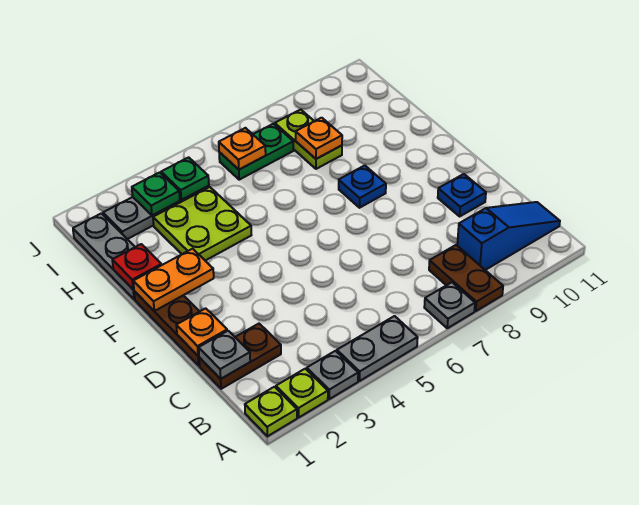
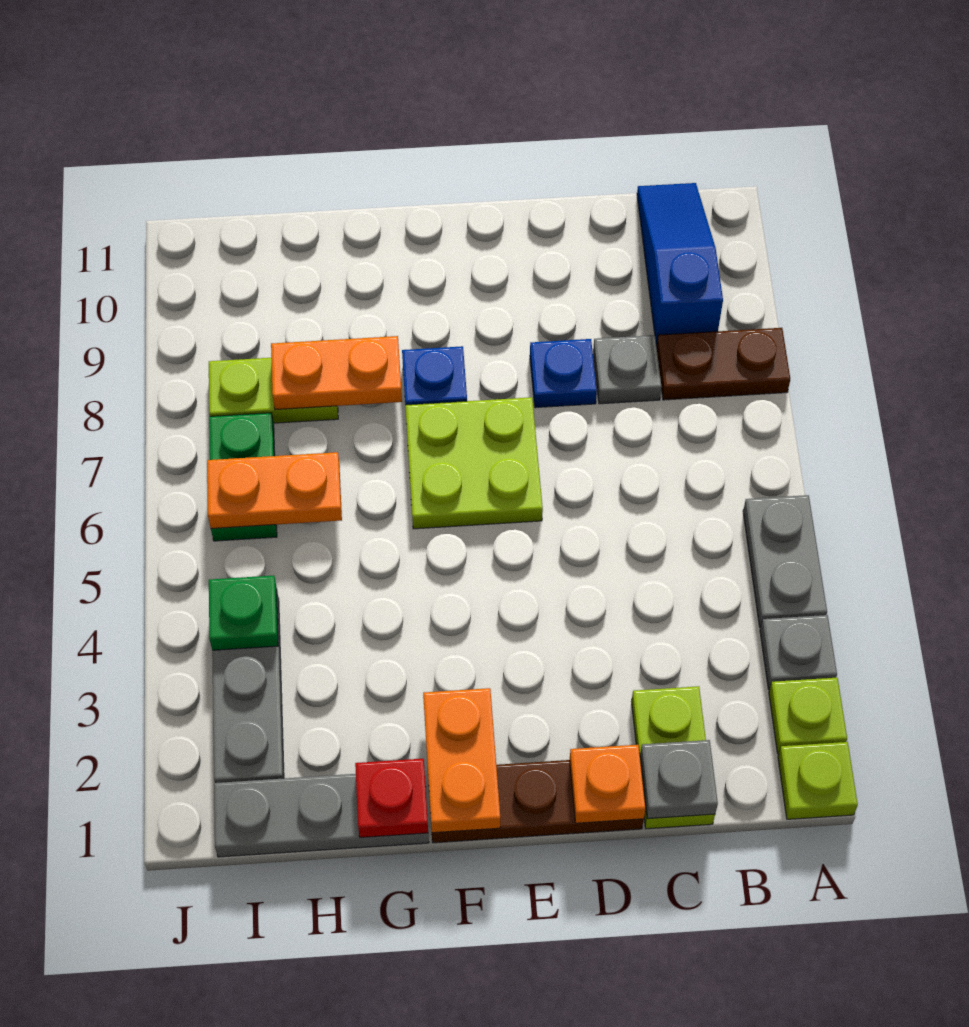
grey plate A7 level 1 -> grey plate C8 level 1
brown plate C1:C2 level 1 -> lime plate C1:C2 level 1
blue plate D10 level 1 -> blue plate D8 level 1
lime plate G3:H4 level 1 -> lime plate E6:F7 level 1
orange plate H8 level 2 -> orange plate G8:H8 level 2
green plate I3 level 2 -> none
orange plate I6 level 2 -> orange plate H6:I6 level 2

